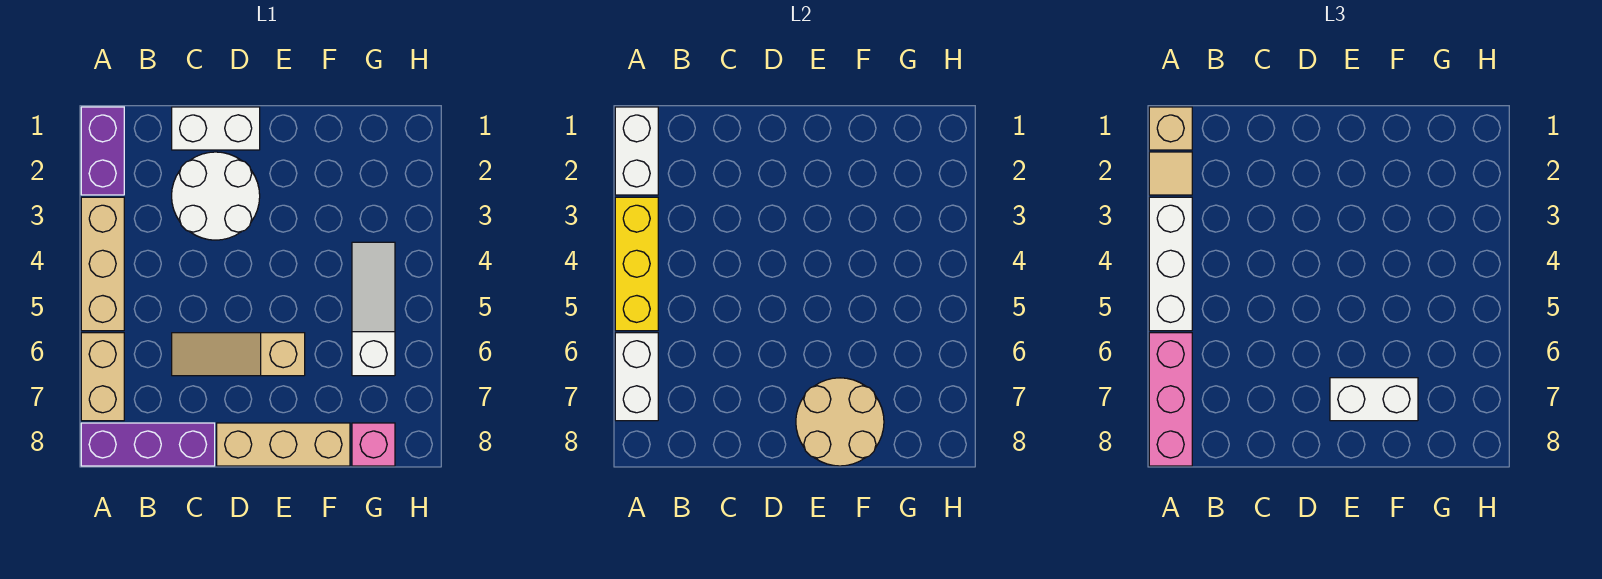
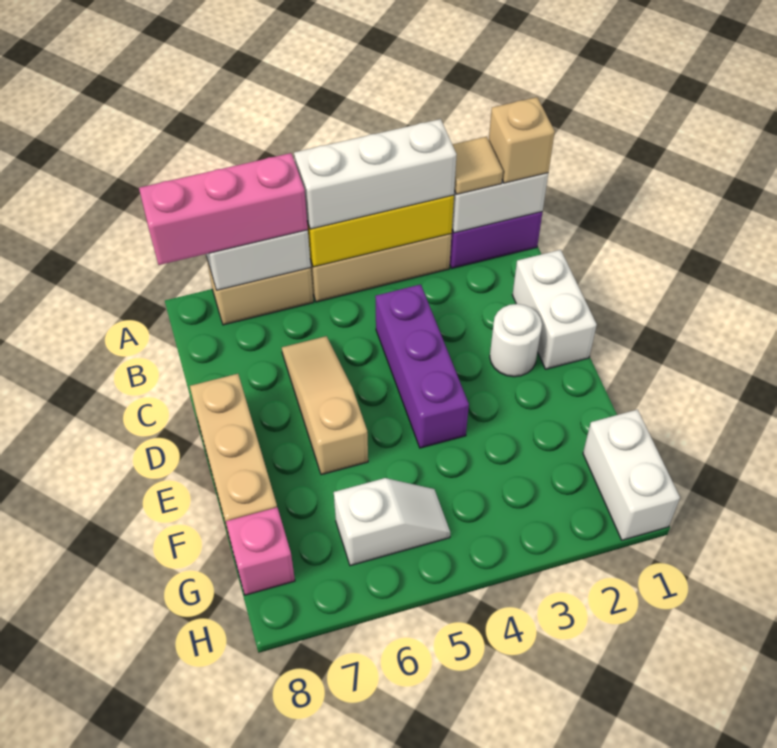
purple brick A8:C8 level 1 -> purple brick C4:E4 level 1
white round brick C2:D3 level 1 -> white round brick D2 level 1
tan round brick E7:F8 level 2 -> none
white brick E7:F7 level 3 -> white brick G1:H1 level 1
white slope G4:G6 level 1 top 6 -> white slope G5:G6 level 1 top 6

